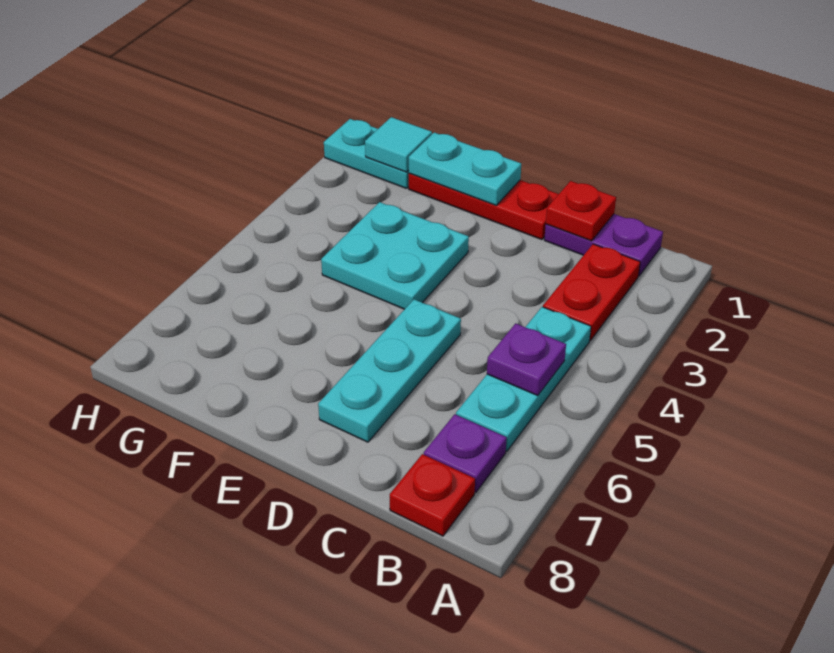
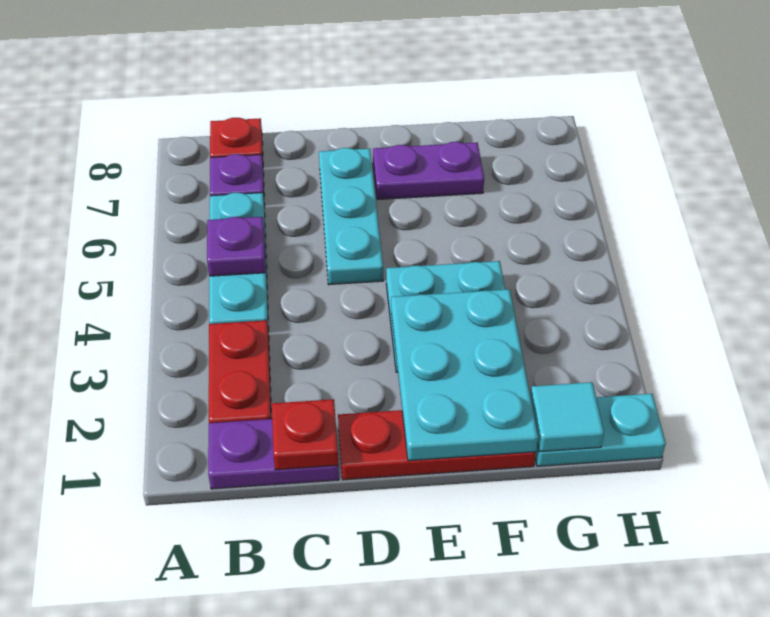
cyan plate E1:F1 level 2 -> cyan plate E1:F3 level 2
none -> purple plate E7:F7 level 1

